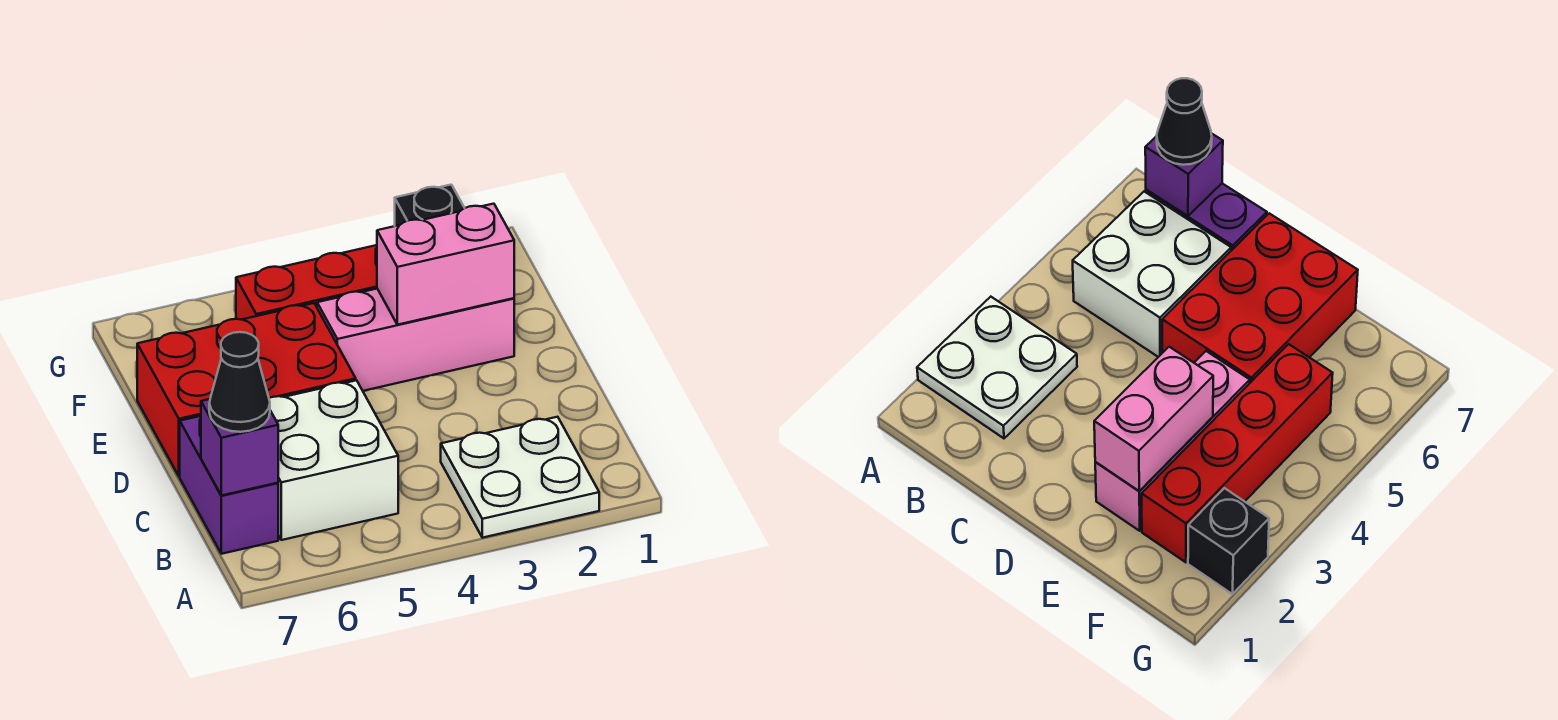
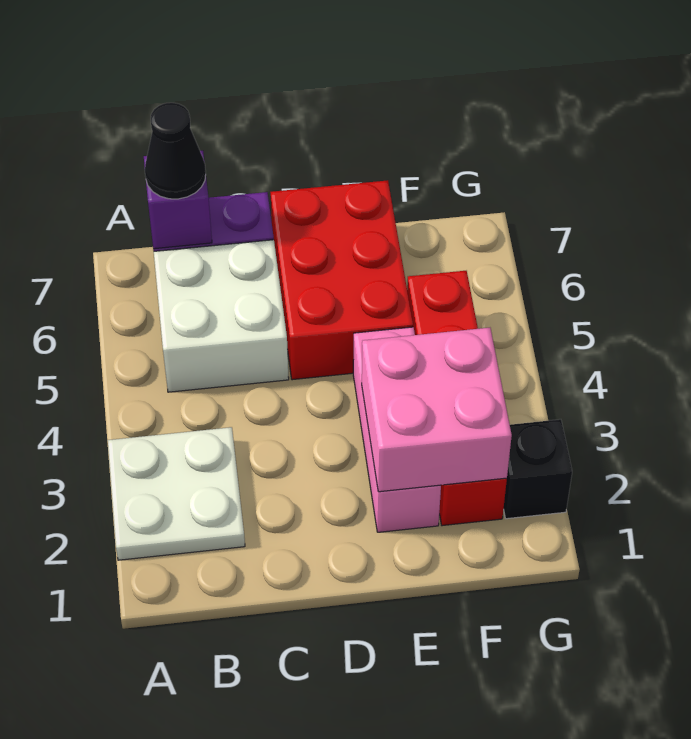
pink brick E2:E3 level 2 -> pink brick E2:F3 level 2

